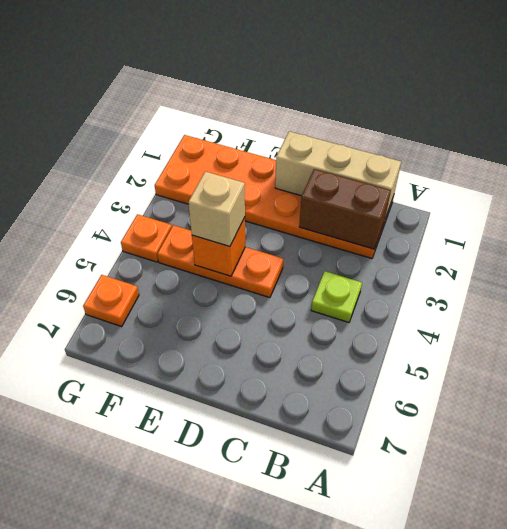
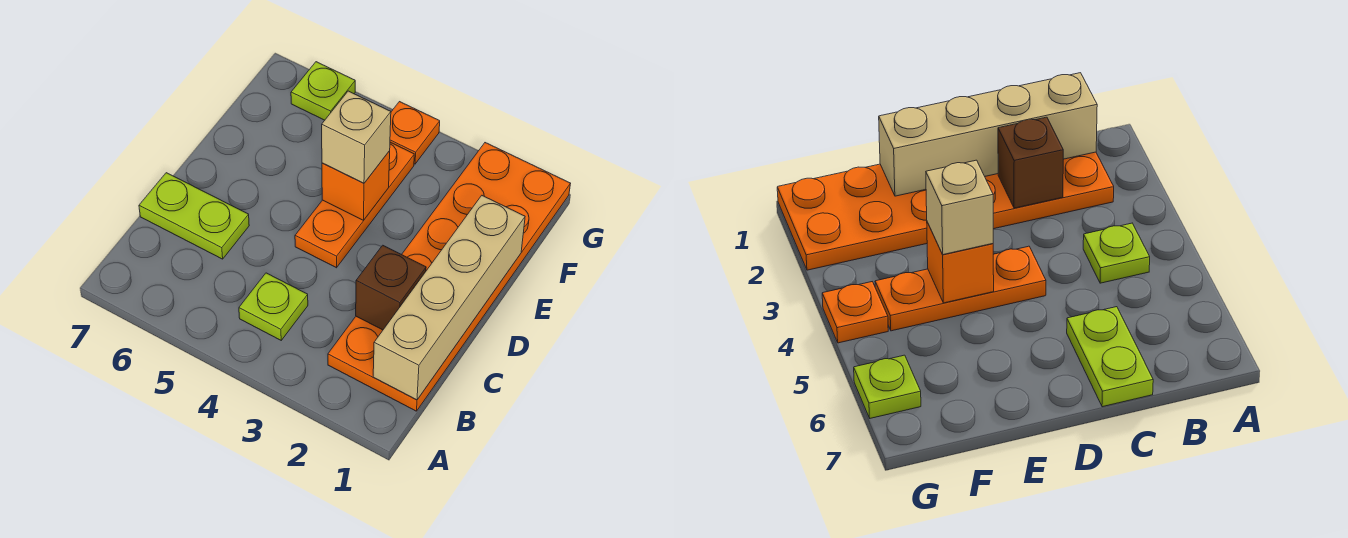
tan brick B1:D1 level 2 -> tan brick B1:E1 level 2
brown brick B2:C2 level 2 -> brown brick C2 level 2
none -> lime plate C6:C7 level 1
orange plate G6 level 1 -> lime plate G6 level 1

